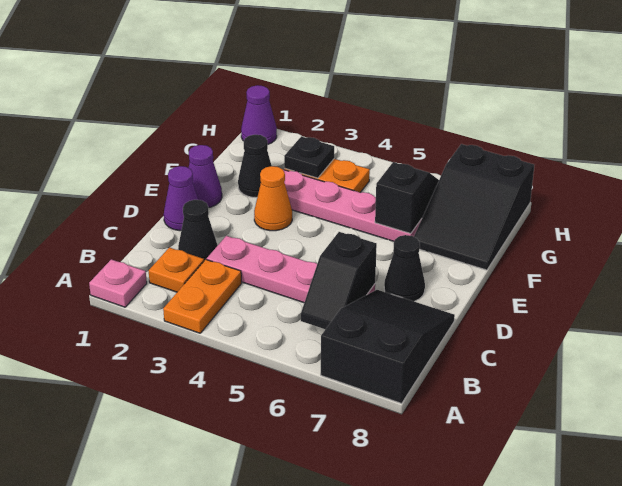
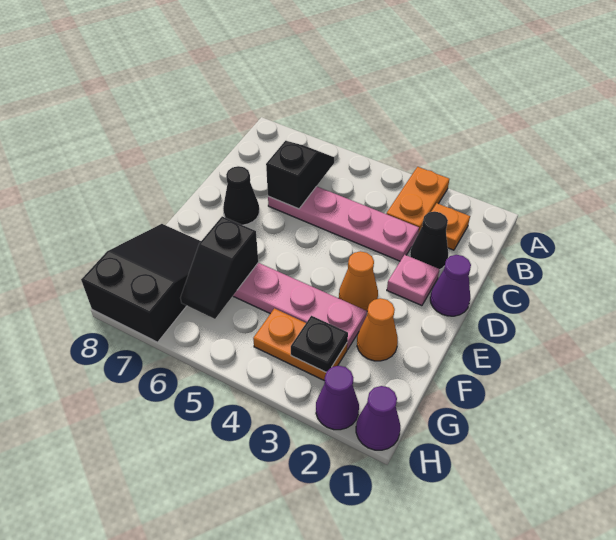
pink plate A1 level 1 -> pink plate D2 level 1
black slope A7:C8 level 1 top A -> none
purple cone E1 level 1 -> purple cone H2 level 1
black cone F2 level 1 -> orange cone F2 level 1

